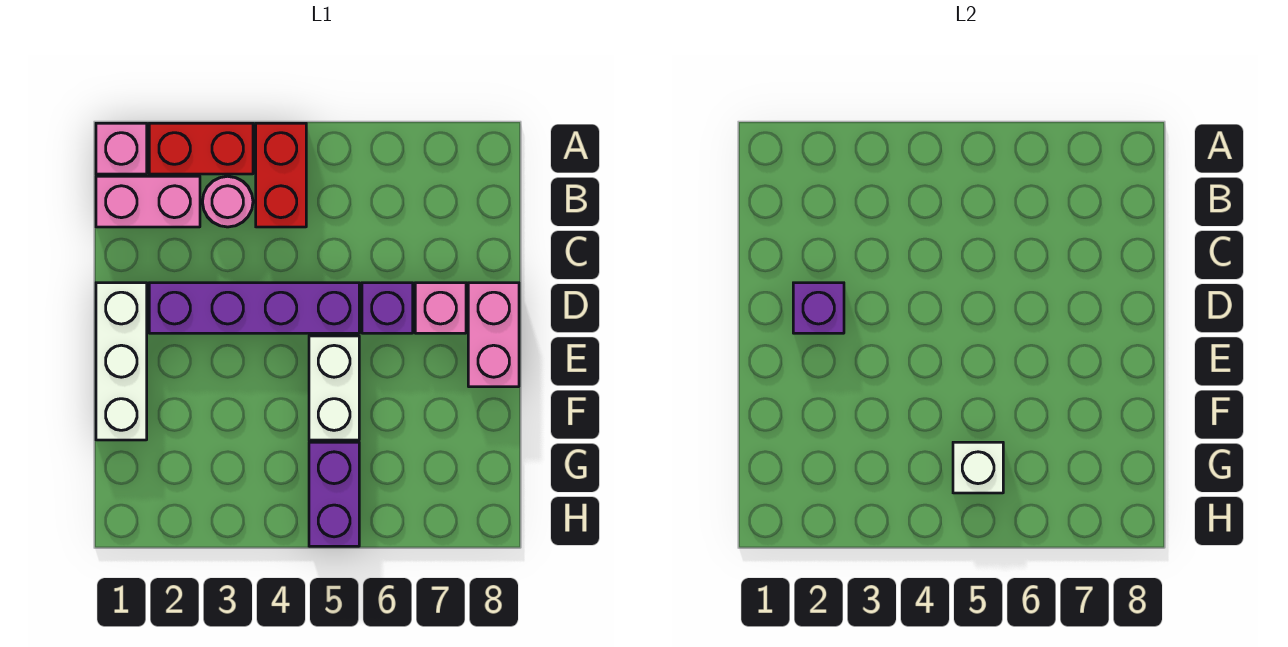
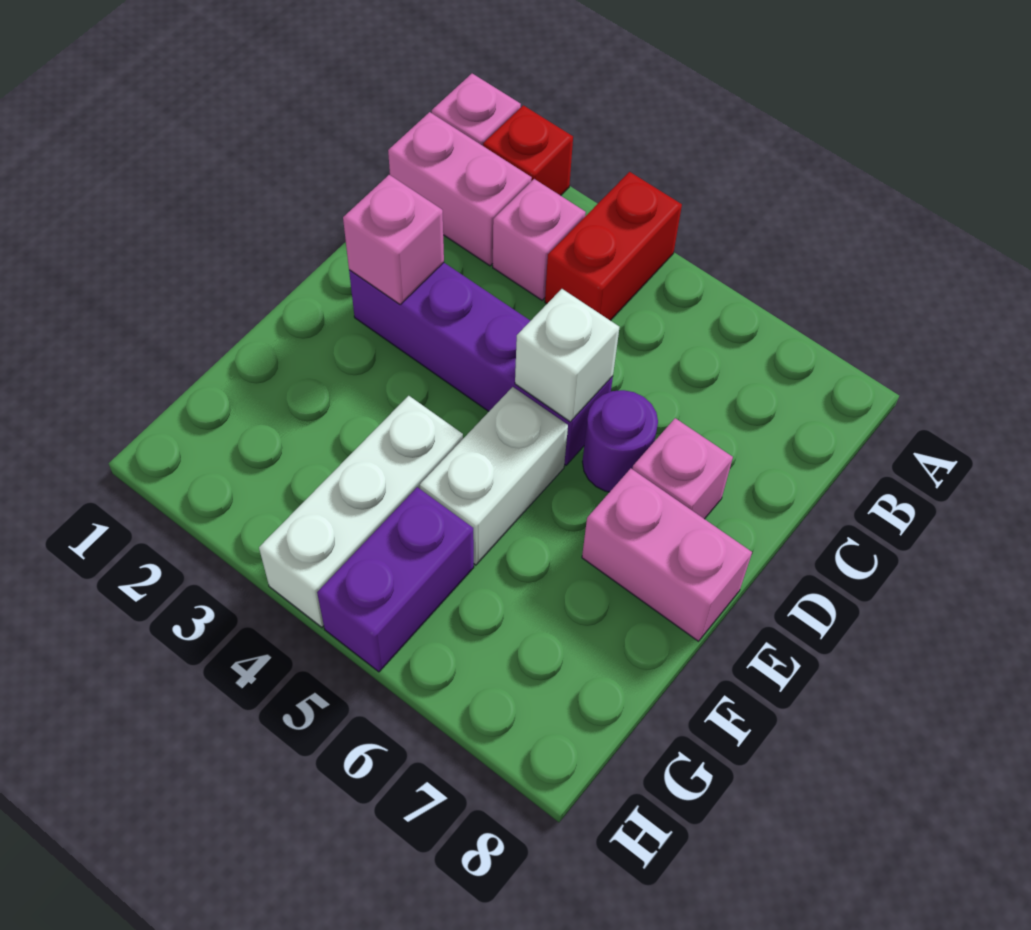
red brick A2:A3 level 1 -> red brick A2 level 1
pink round brick B3 level 1 -> pink brick B3 level 1
white brick D1:F1 level 1 -> white brick F4:H4 level 1
purple brick D2 level 2 -> pink brick D2 level 2
purple brick D6 level 1 -> purple round brick D6 level 1
pink brick D8:E8 level 1 -> pink brick E7:E8 level 1
white brick G5 level 2 -> white brick D5 level 2

